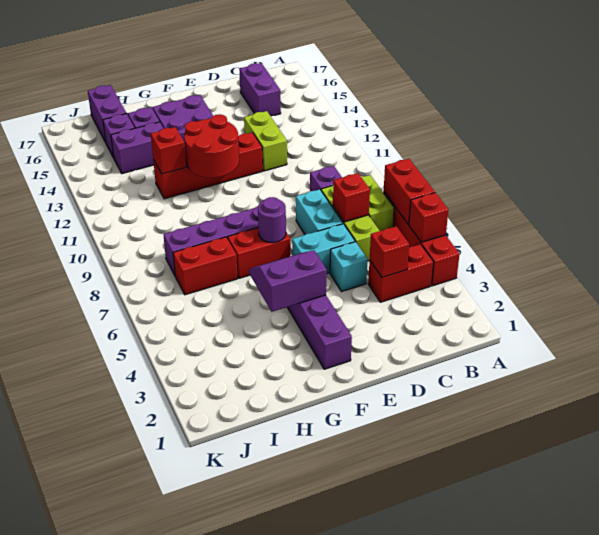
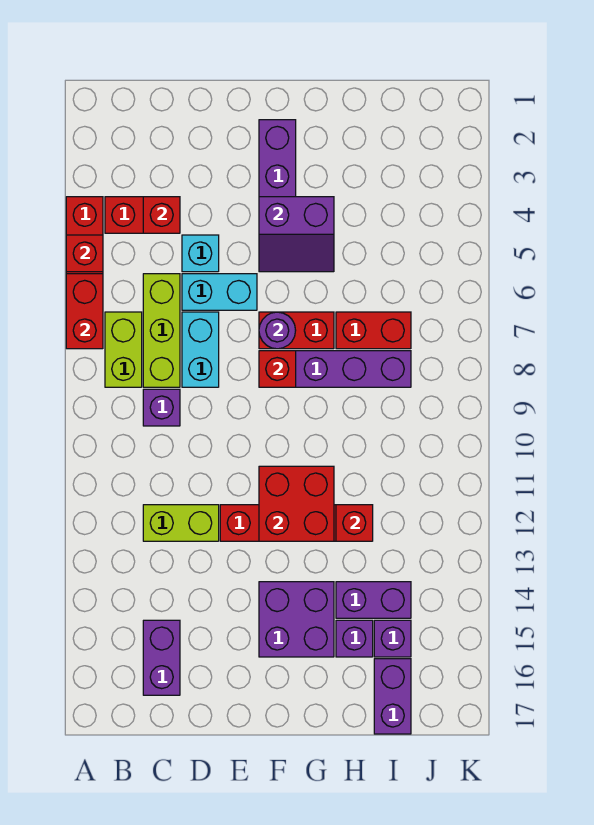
red brick C7 level 2 -> red brick F8 level 2
lime brick D12:D13 level 1 -> lime brick C12:D12 level 1
red round brick F11:G12 level 2 -> red brick F11:G12 level 2

